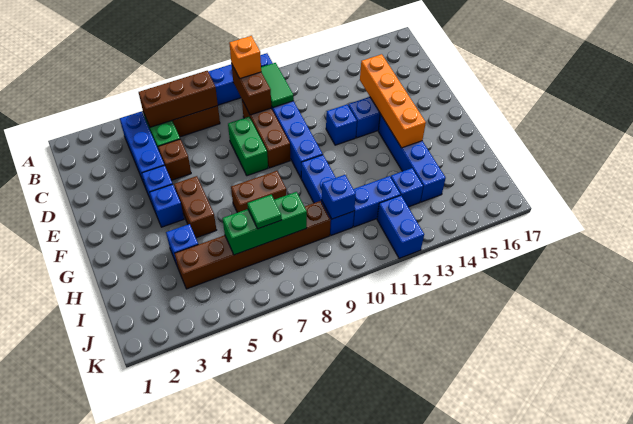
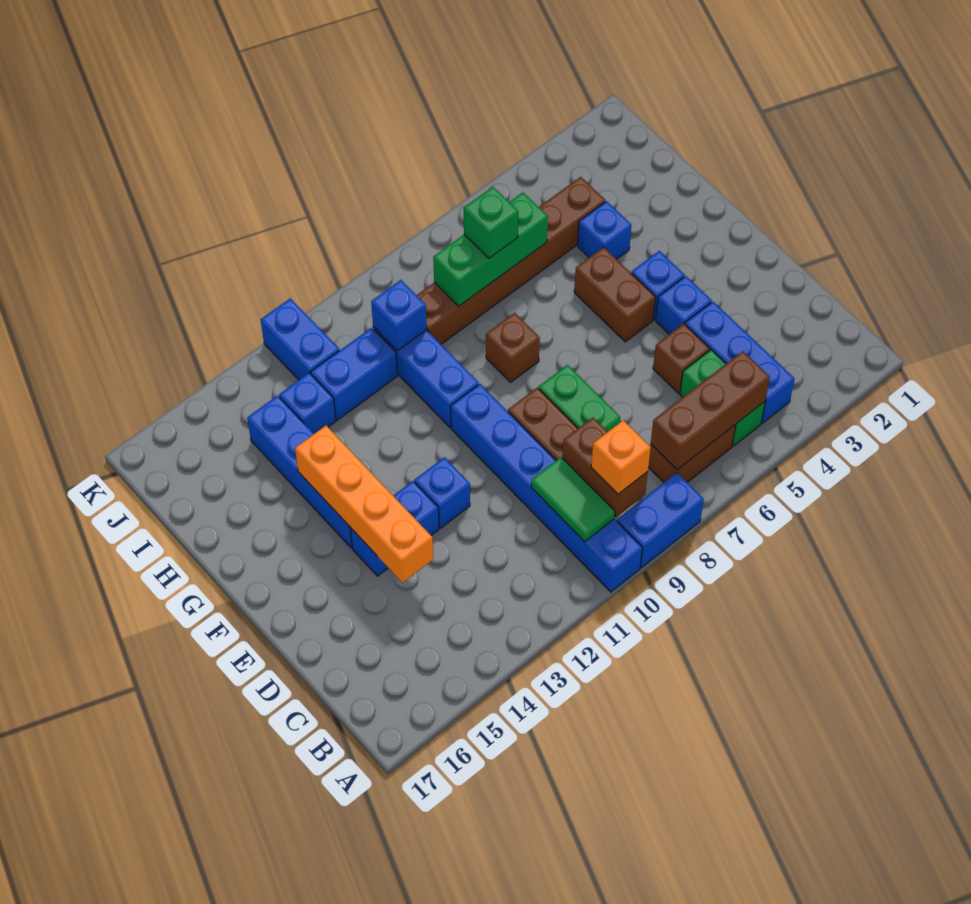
brown brick G7:G8 level 1 -> brown brick G8 level 1
green tile I7 level 3 -> green brick I7 level 3

